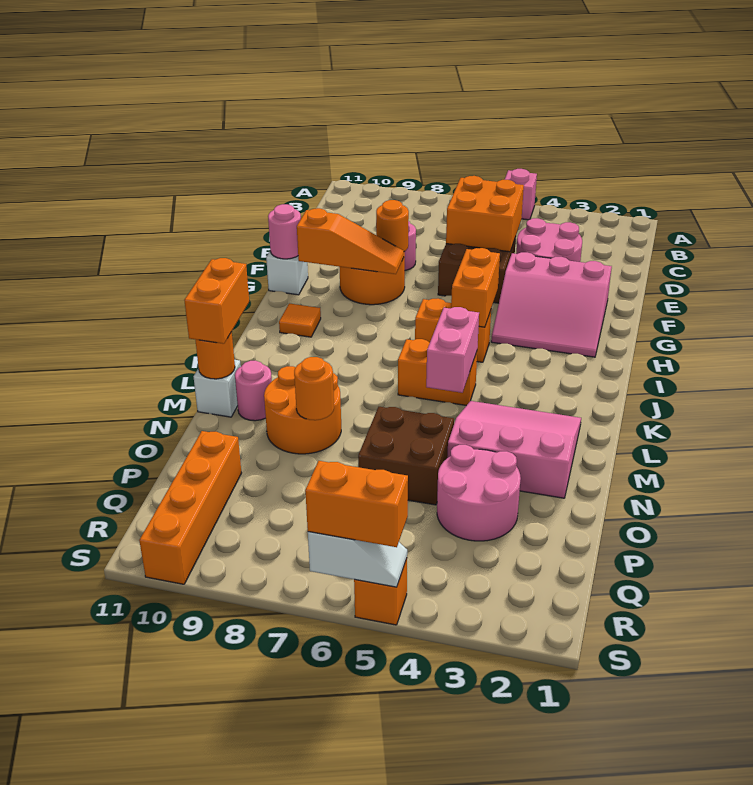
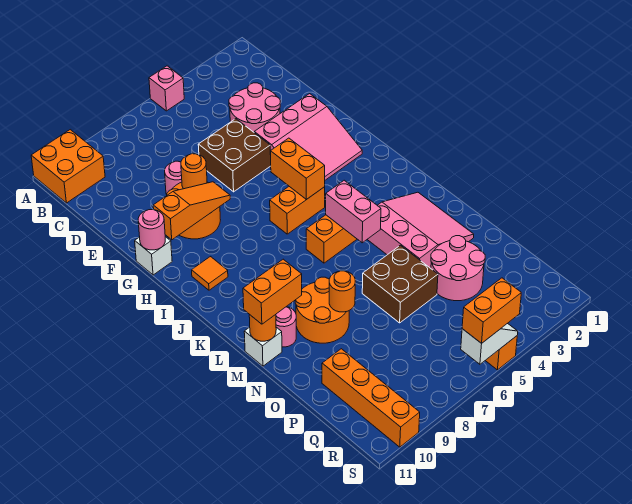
orange brick D5:E6 level 2 -> orange brick A10:B11 level 1
pink slope L2:N4 level 1 top N -> pink slope L2:N4 level 1 top 4
orange brick L11:M11 level 3 -> orange brick M10:M11 level 3

